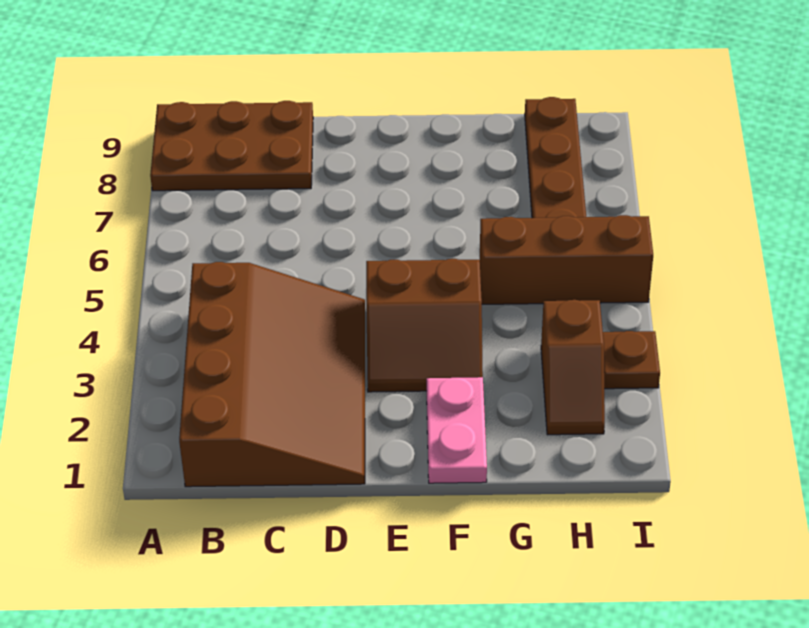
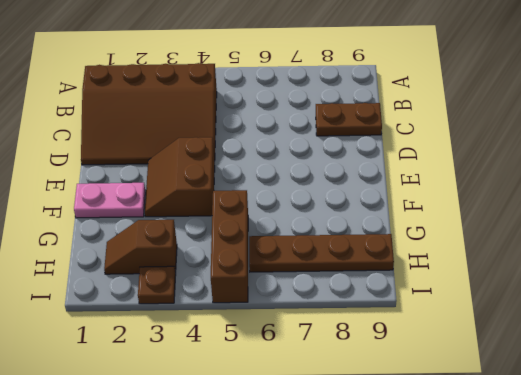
brown plate A8:C9 level 1 -> brown plate C8:C9 level 1

